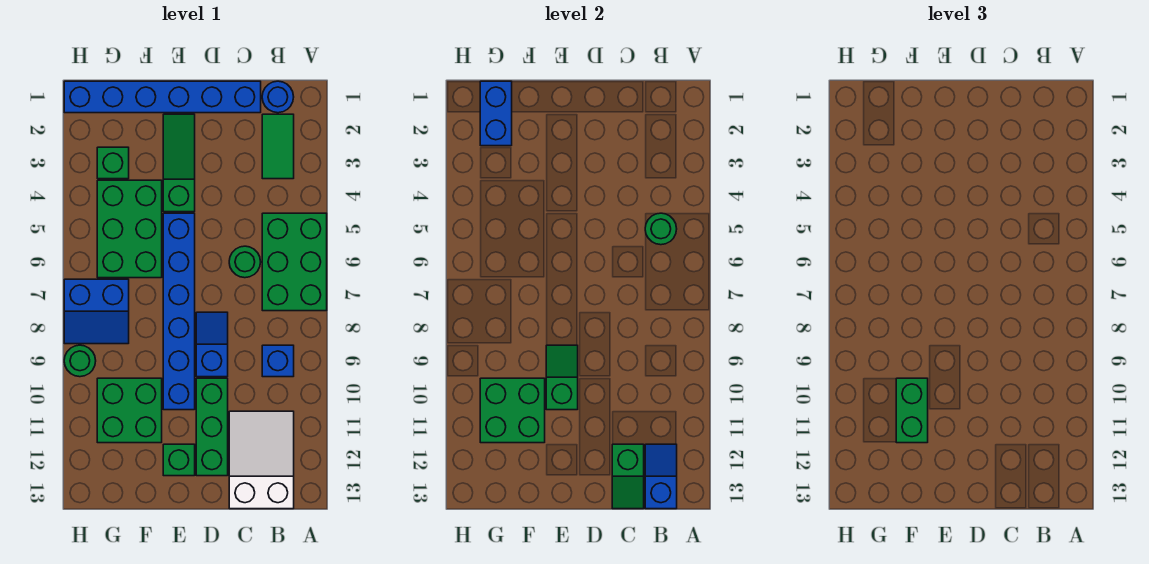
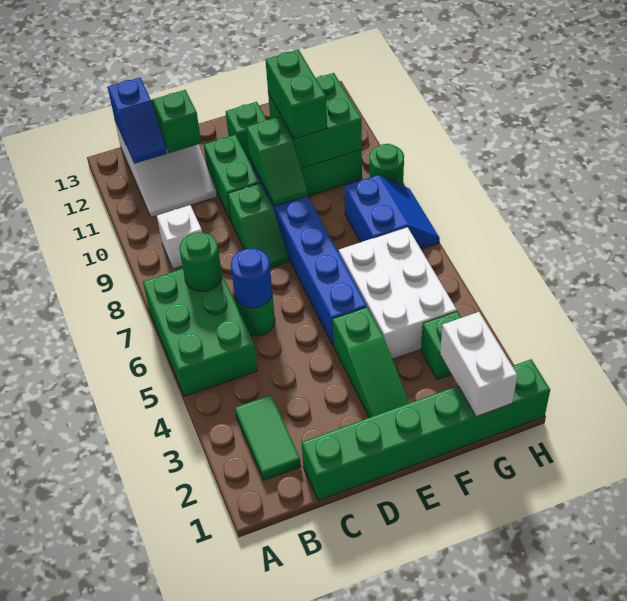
blue round brick B1 level 1 -> blue round brick C6 level 2
green round brick B5 level 2 -> green round brick B7 level 2
blue brick B9 level 1 -> white brick B9 level 1
blue brick C1:H1 level 1 -> green brick C1:H1 level 1
blue slope D8:D9 level 1 top 9 -> green slope D8:D9 level 1 top 9
green brick D10:D12 level 1 -> green brick D10:D11 level 1
green brick F4:G6 level 1 -> white brick F4:G6 level 1
blue brick G1:G2 level 2 -> white brick G1:G2 level 2
blue slope G7:H8 level 1 top 7 -> blue slope G7:H8 level 1 top G

